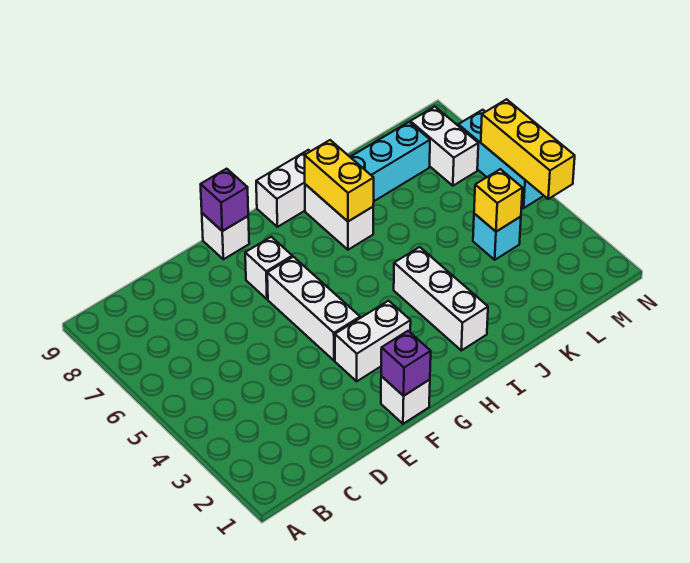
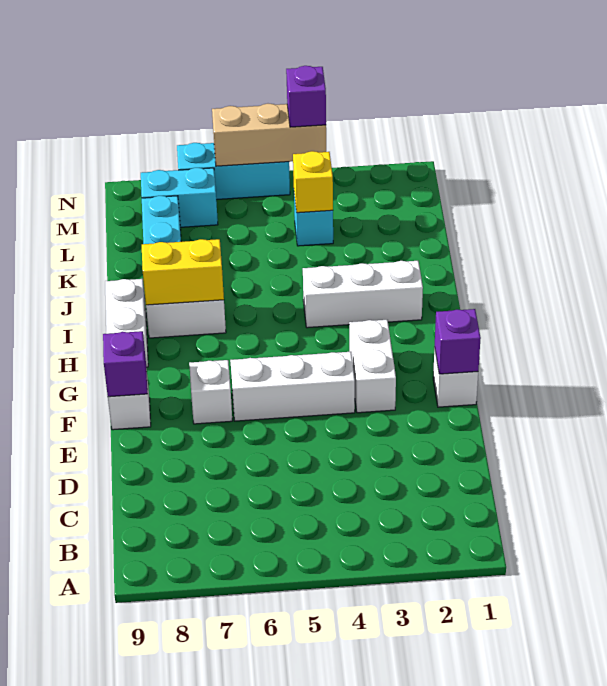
white brick M7:M8 level 1 -> cyan brick M7:M8 level 1
yellow brick N4:N6 level 2 -> tan brick N4:N6 level 2
none -> purple brick N4 level 3

